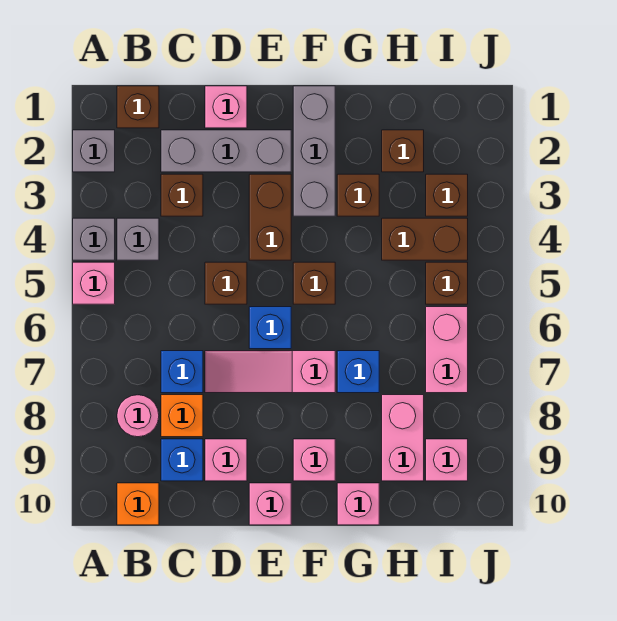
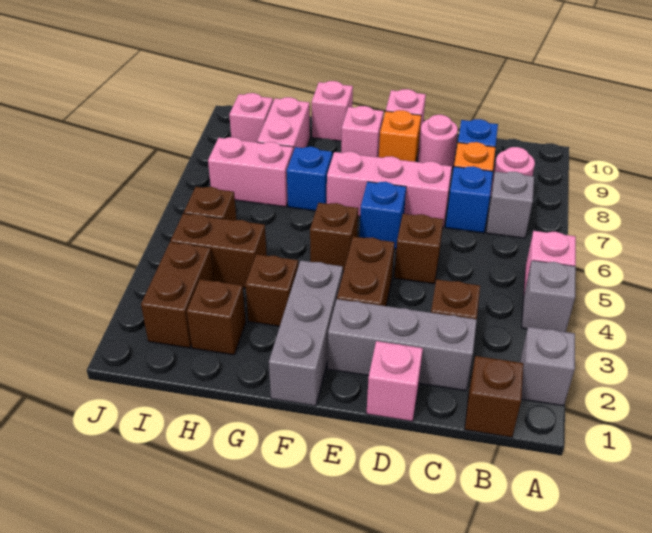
grey brick B4 level 1 -> grey brick B7 level 1
orange brick B10 level 1 -> orange brick E9 level 1
pink slope D7:F7 level 1 top F -> pink brick D7:F7 level 1
pink brick D9 level 1 -> pink round brick D9 level 1
brown brick I3 level 1 -> brown brick I2:I3 level 1
pink brick I6:I7 level 1 -> pink brick H7:I7 level 1

